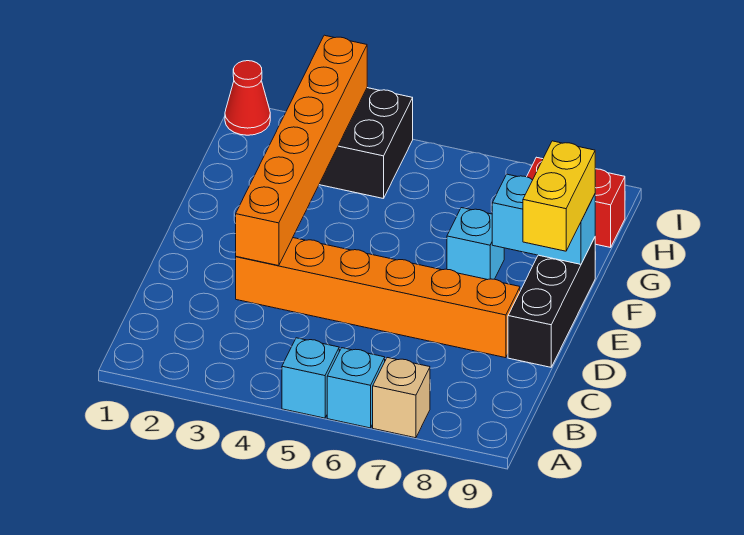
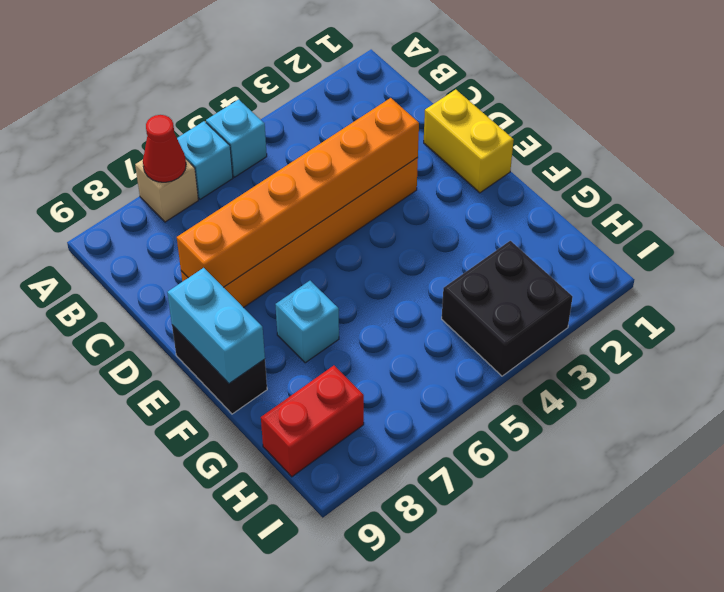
orange brick D3:I3 level 2 -> orange brick D3:D8 level 2
black brick D9:F9 level 1 -> black brick E9:F9 level 1
yellow brick E9:F9 level 3 -> yellow brick D1:E1 level 1
cyan brick F8:F9 level 2 -> cyan brick E9:F9 level 2
red cone I1 level 1 -> red cone A7 level 2

